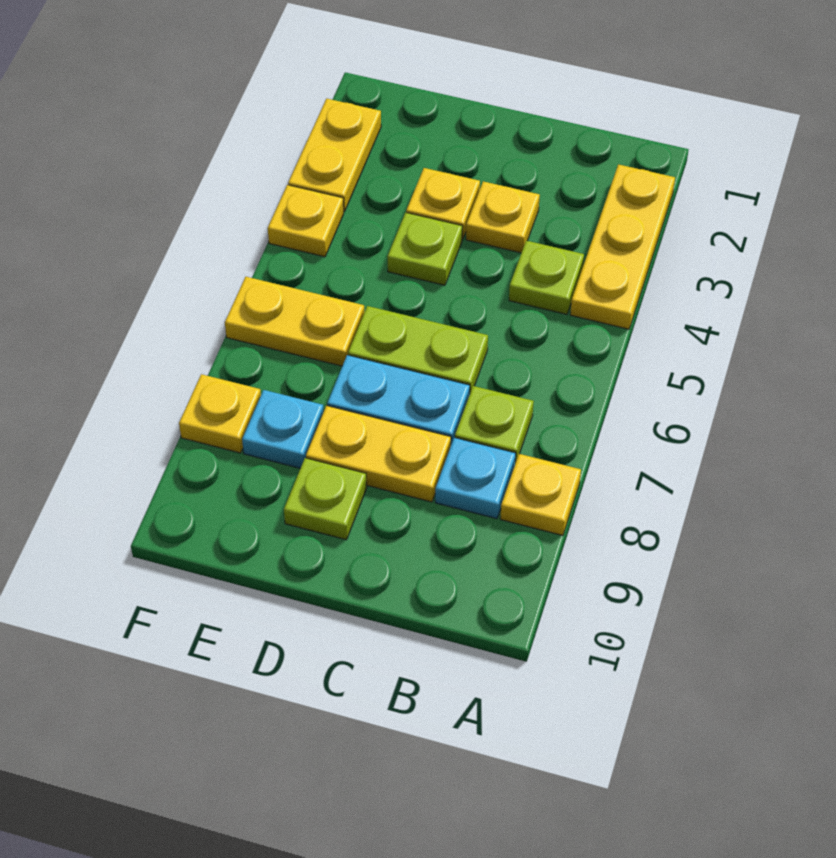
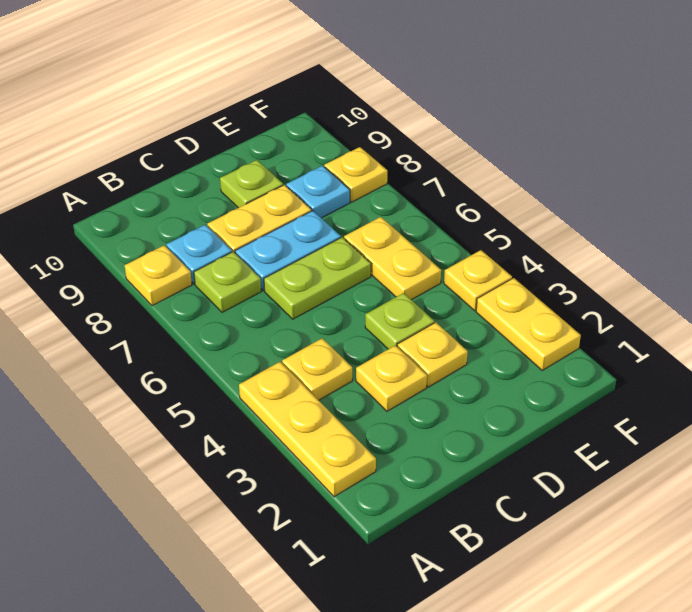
lime plate B4 level 1 -> yellow plate B4 level 1
yellow plate E6:F6 level 1 -> yellow plate E5:E6 level 1

